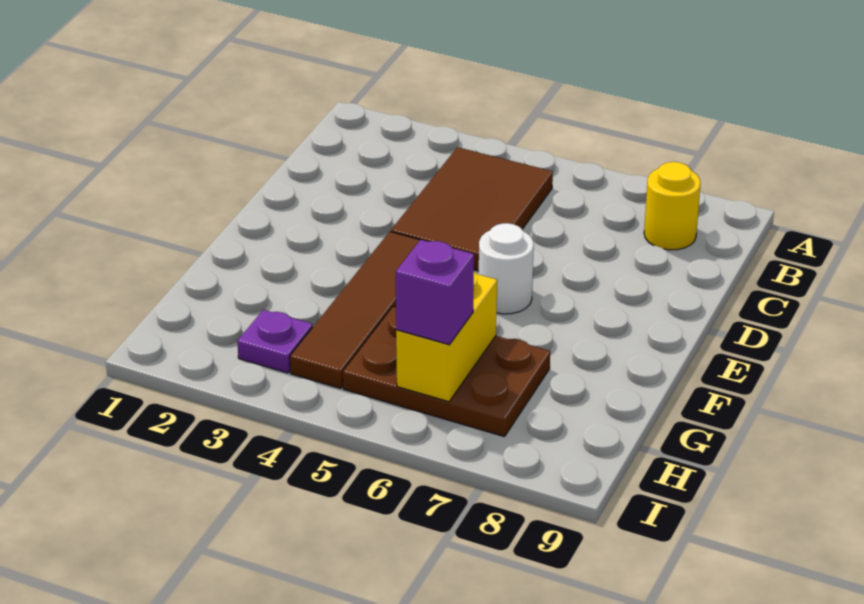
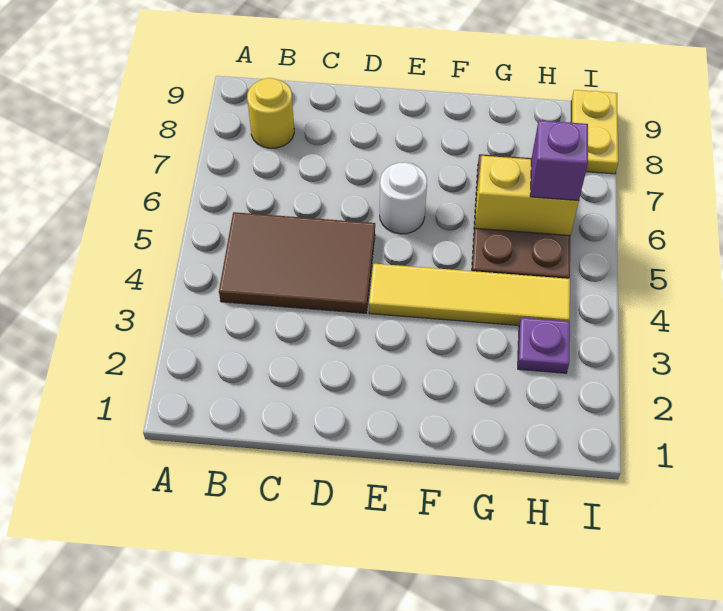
brown tile E4:H4 level 1 -> yellow tile E4:H4 level 1
none -> yellow plate I8:I9 level 1

